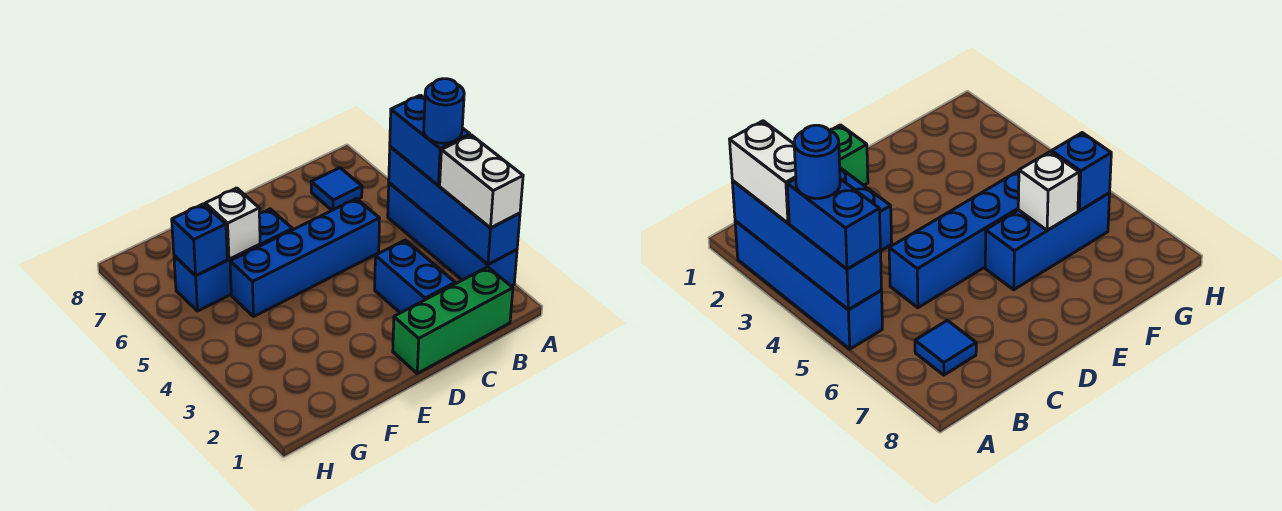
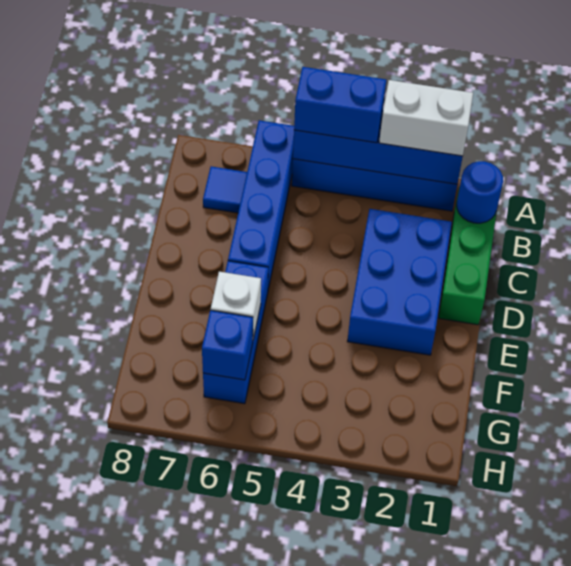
blue round brick A4 level 4 -> blue round brick B1 level 2
blue brick C2:C3 level 1 -> blue brick C2:E3 level 1
blue brick C5:F5 level 1 -> blue brick A6:D6 level 1

